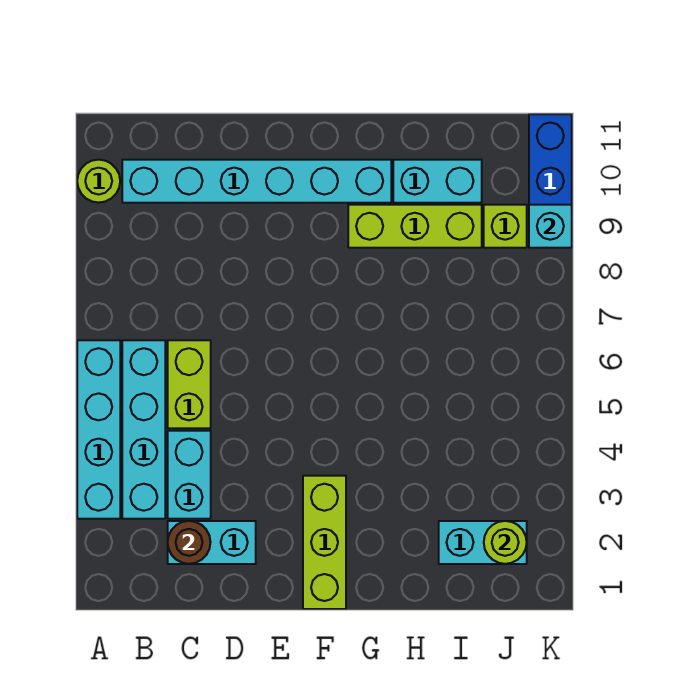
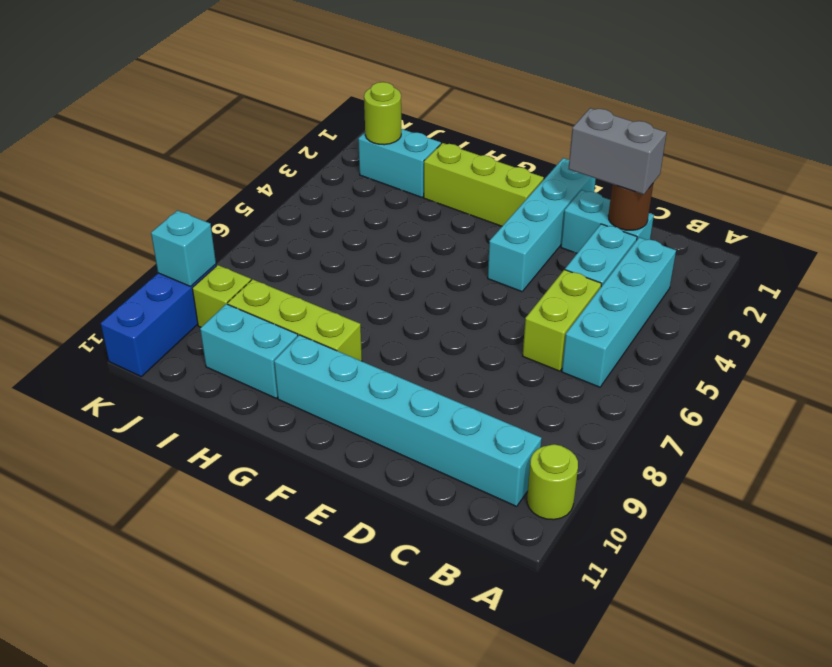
cyan brick A3:A6 level 1 -> cyan brick E1:E4 level 1
none -> grey brick C2:D2 level 3
lime brick F1:F3 level 1 -> lime brick F2:H2 level 1

